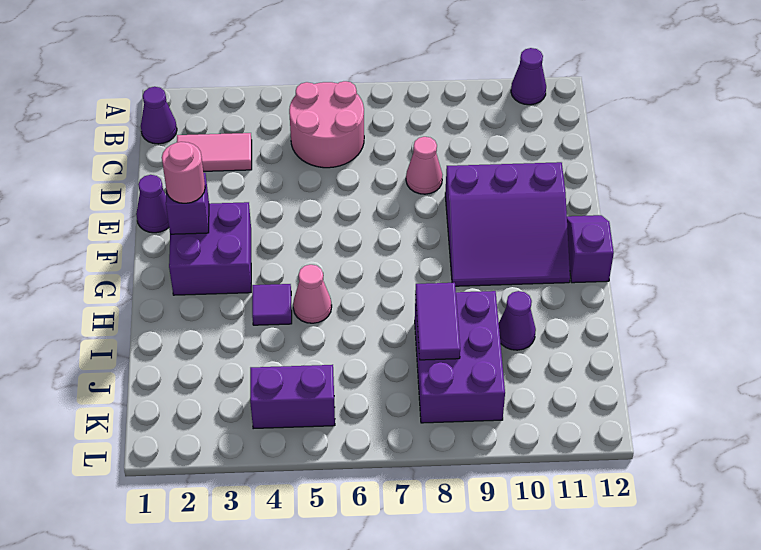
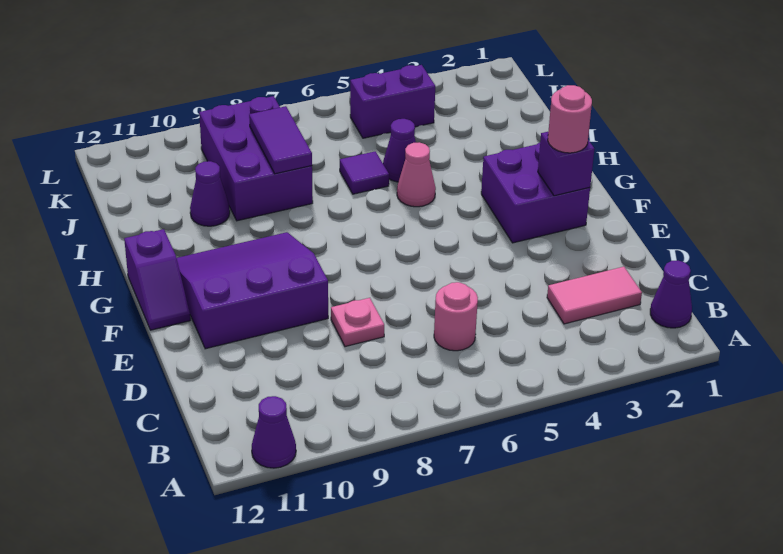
pink round brick B5:C6 level 1 -> pink round brick C6 level 1
pink cone D8 level 1 -> pink plate D8 level 1
purple cone E1 level 1 -> purple cone I5 level 1
purple tile H4 level 1 -> purple tile I6 level 1

